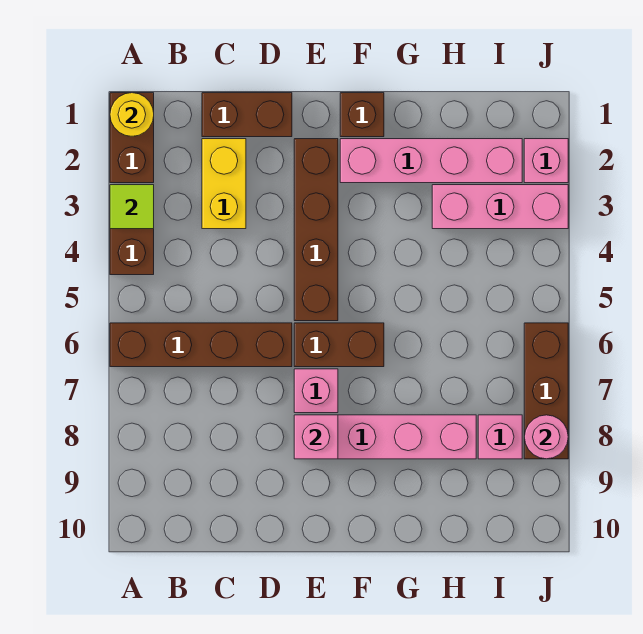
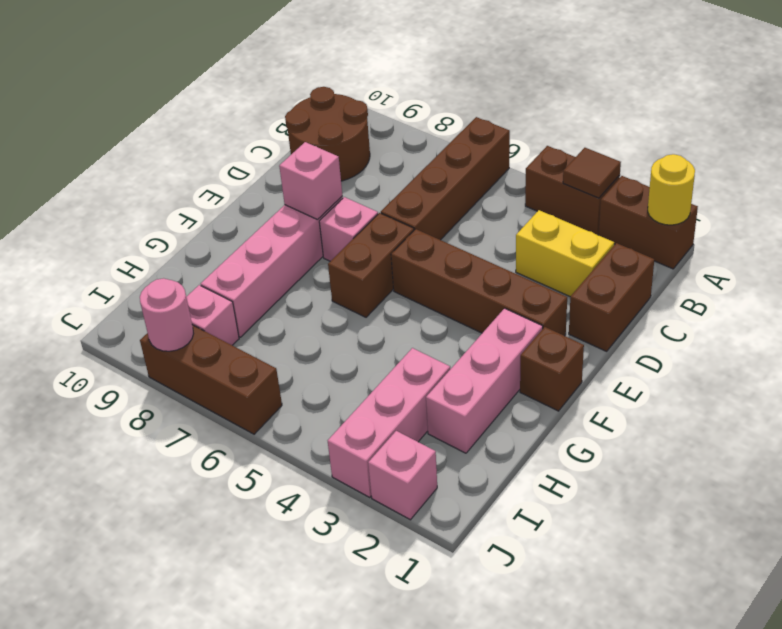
lime tile A3 level 2 -> brown tile A3 level 2
none -> brown round brick B9:C10 level 1
pink brick F2:I2 level 1 -> pink brick F2:H2 level 1

